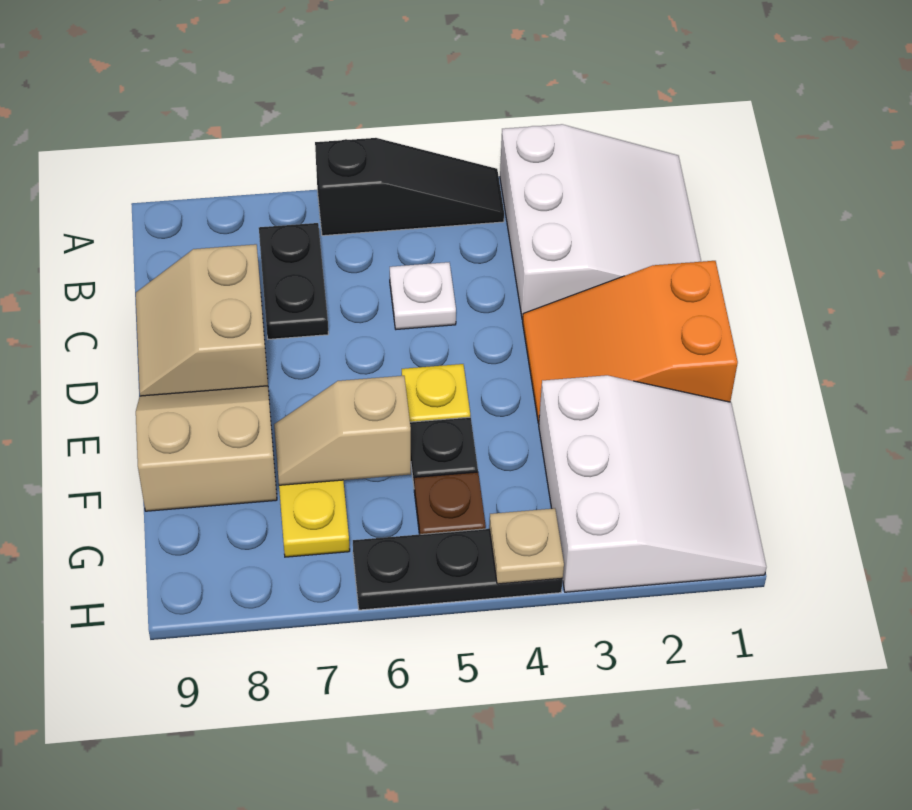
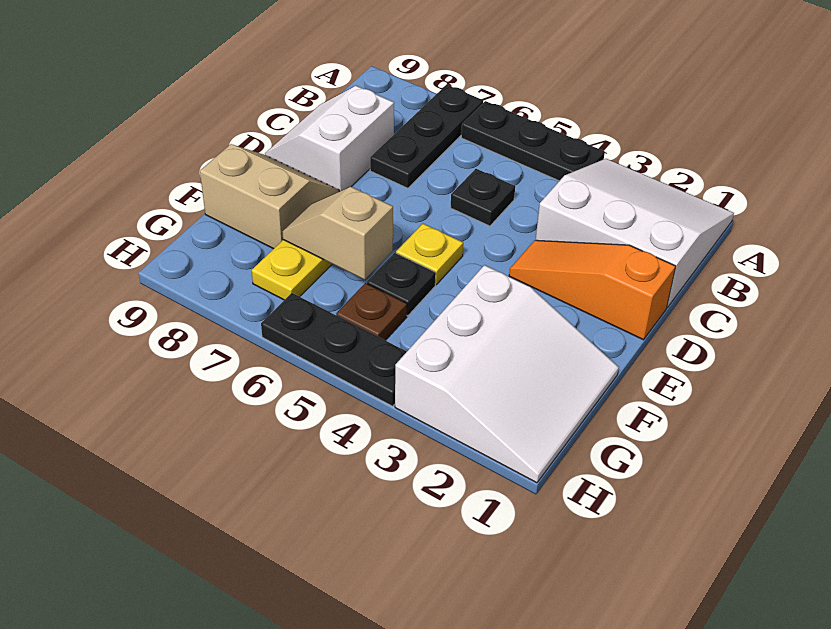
white slope A1:C3 level 1 top 3 -> white slope A1:C3 level 1 top C
black slope A4:A6 level 1 top 6 -> black plate A4:A6 level 1
black plate B7:C7 level 1 -> black plate A7:C7 level 1
white plate C5 level 1 -> black plate C5 level 1
tan slope C8:D9 level 1 top 8 -> white slope C8:D9 level 1 top 8
orange slope D1:E3 level 1 top 1 -> orange slope D1:D3 level 1 top 1
tan plate H4 level 2 -> none

